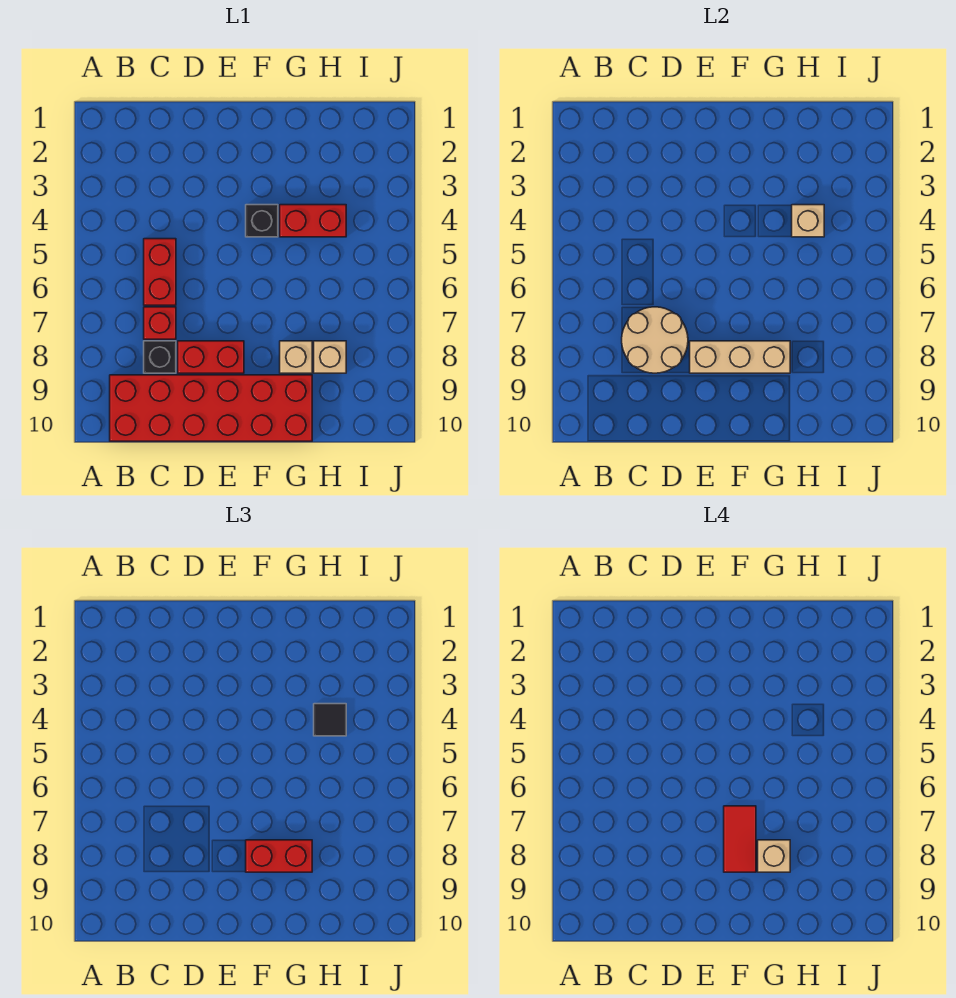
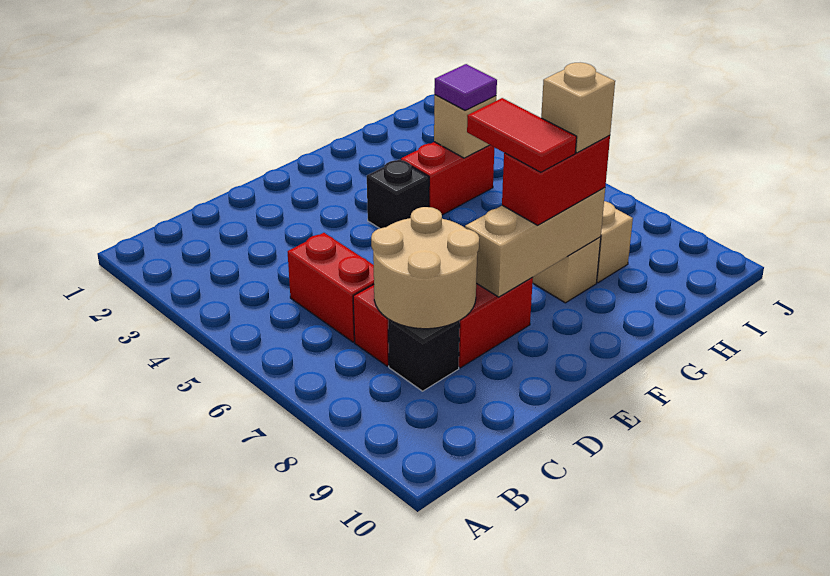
red brick B9:G10 level 1 -> none
black tile H4 level 3 -> purple tile H4 level 3

